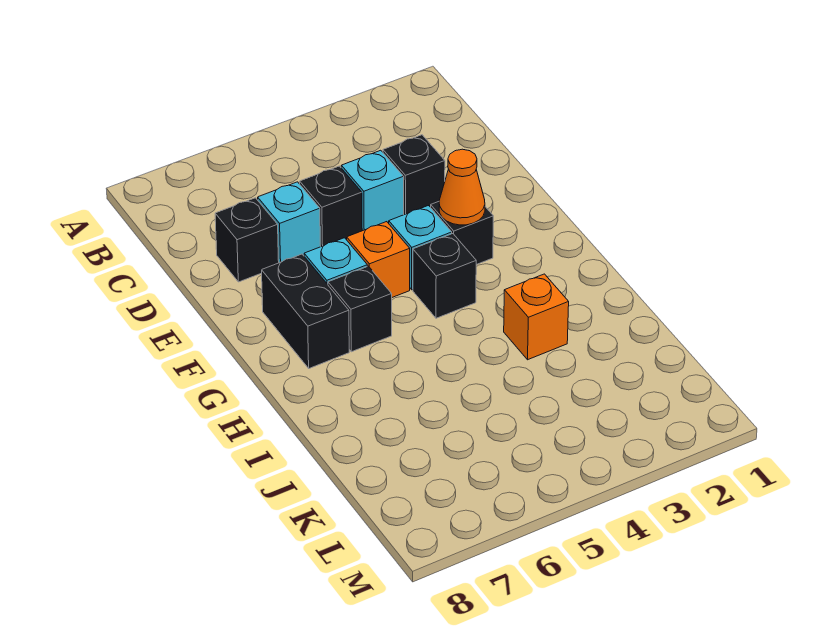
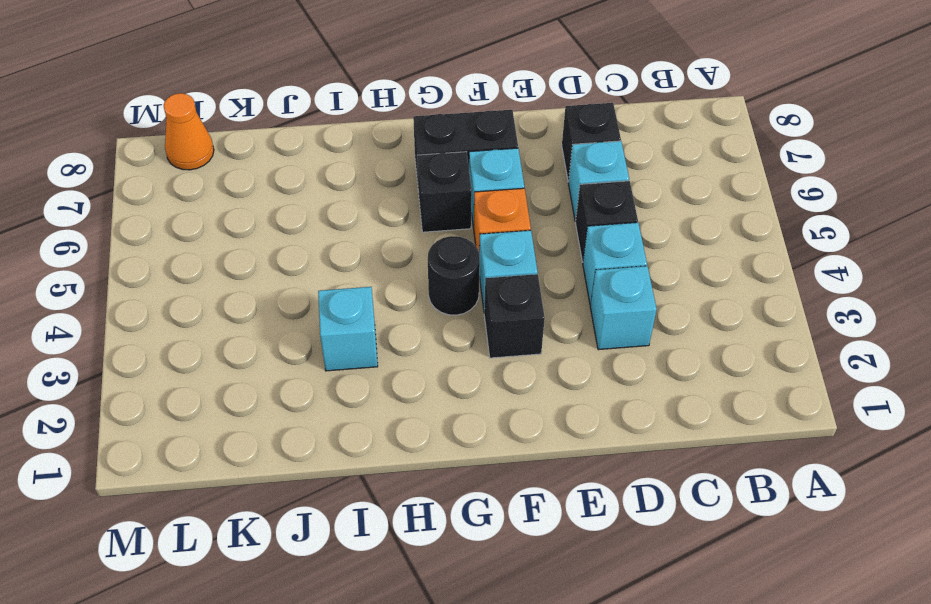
black brick D3 level 1 -> cyan brick D3 level 1
orange cone F3 level 2 -> orange cone L8 level 1
black brick G4 level 1 -> black round brick G4 level 1
orange brick I3 level 1 -> cyan brick I3 level 1

